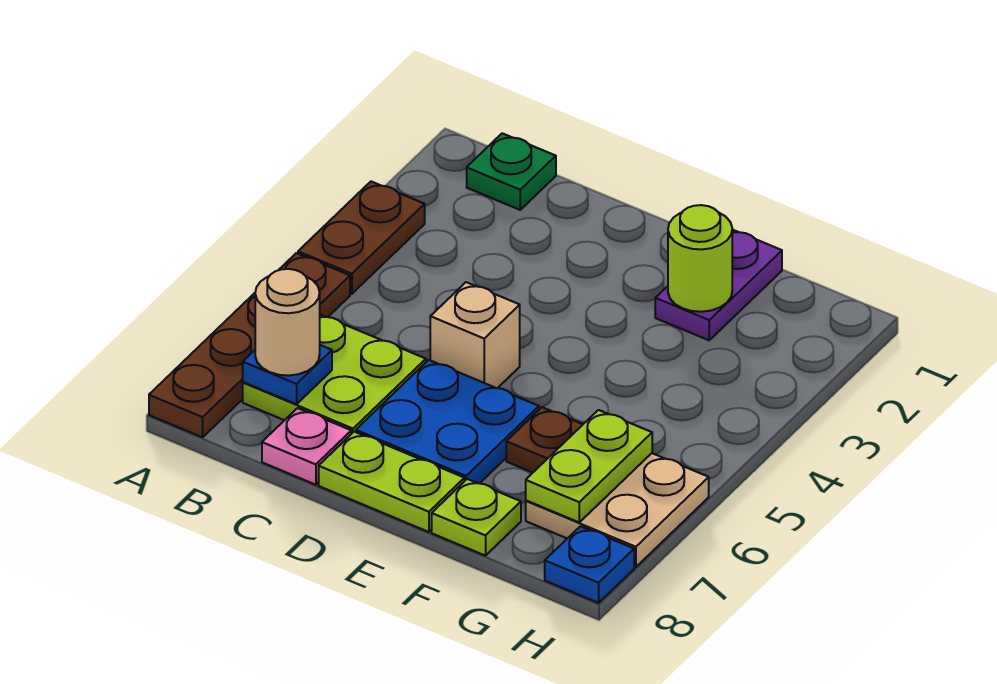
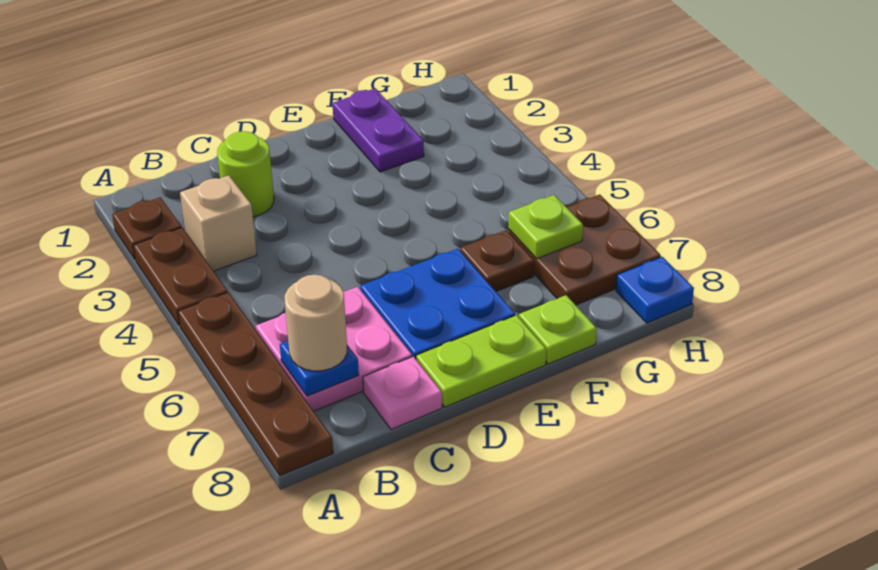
none -> brown plate A2 level 1
green plate B1 level 1 -> none
lime plate B6:C7 level 1 -> pink plate B6:C7 level 1
tan brick D5 level 1 -> tan brick B3 level 1
lime round brick F2 level 2 -> lime round brick C2 level 1
tan plate G6:H7 level 1 -> brown plate G6:H7 level 1
lime plate G6:G7 level 2 -> lime plate G6 level 2

